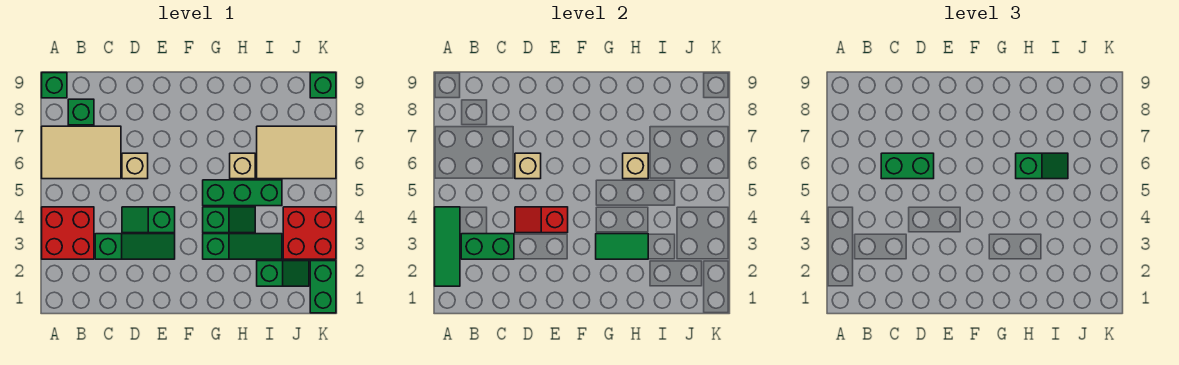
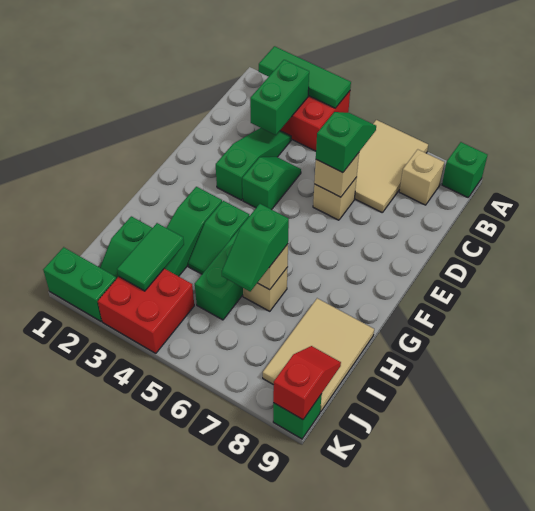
green brick B8 level 1 -> tan brick B8 level 1
green slope C3:E3 level 1 top C -> green slope C3:E3 level 1 top E
green brick C6:D6 level 3 -> green slope C6:D6 level 3 top D
red slope D4:E4 level 2 top E -> red slope J9:K9 level 2 top K
green tile G3:H3 level 2 -> green tile I3:J3 level 2
tan tile I6:K7 level 1 -> tan tile H8:J9 level 1

